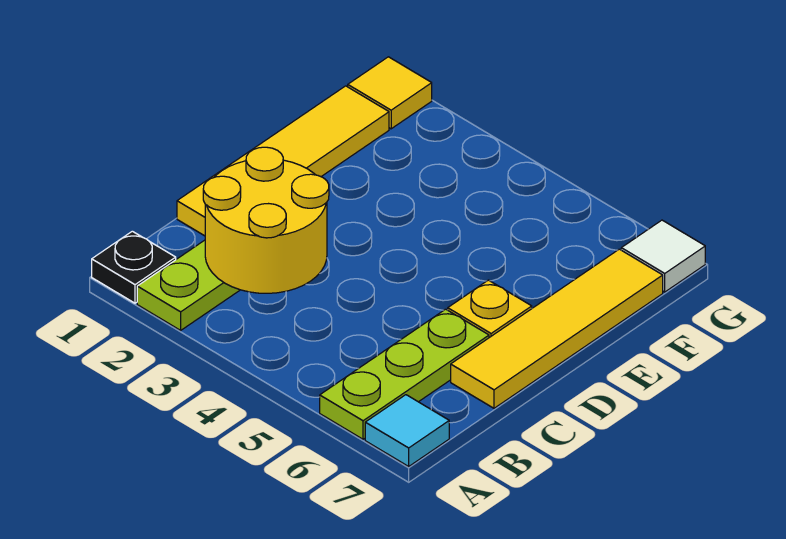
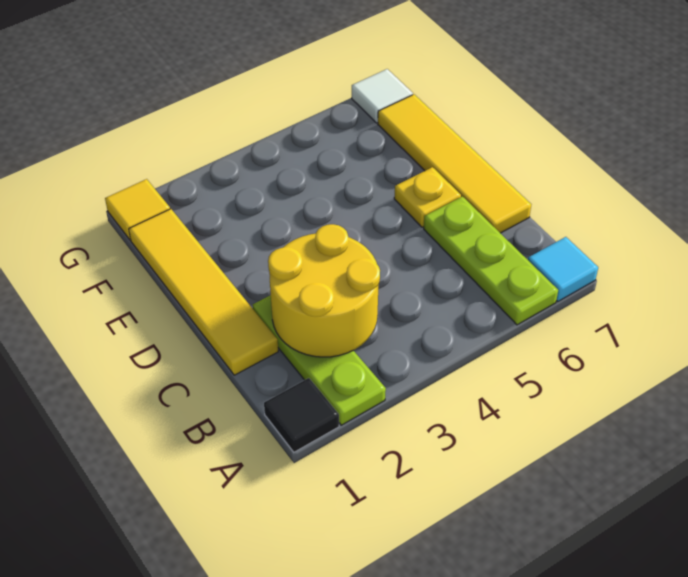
black plate A1 level 1 -> black tile A1 level 1

